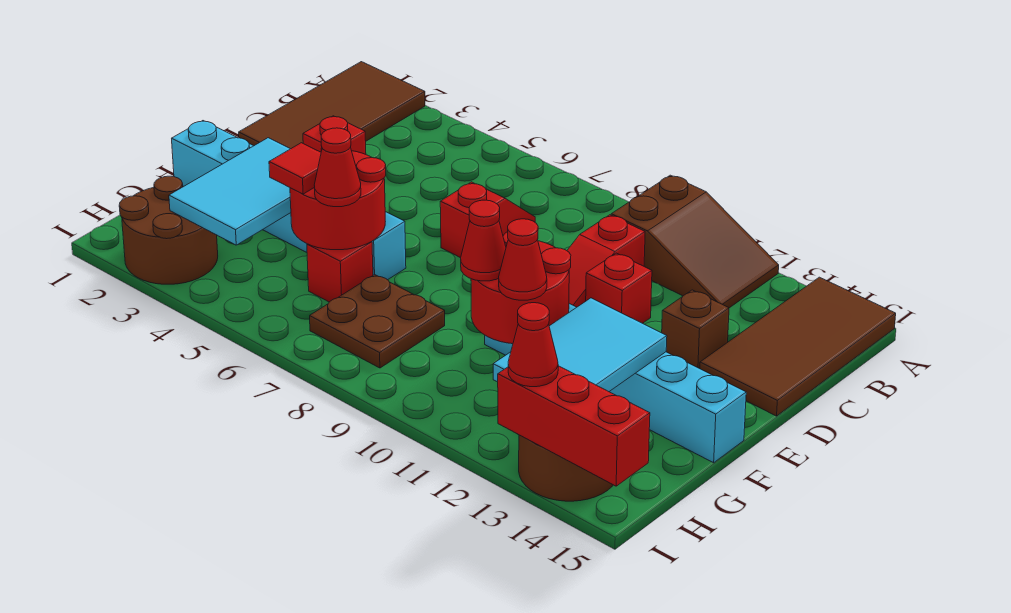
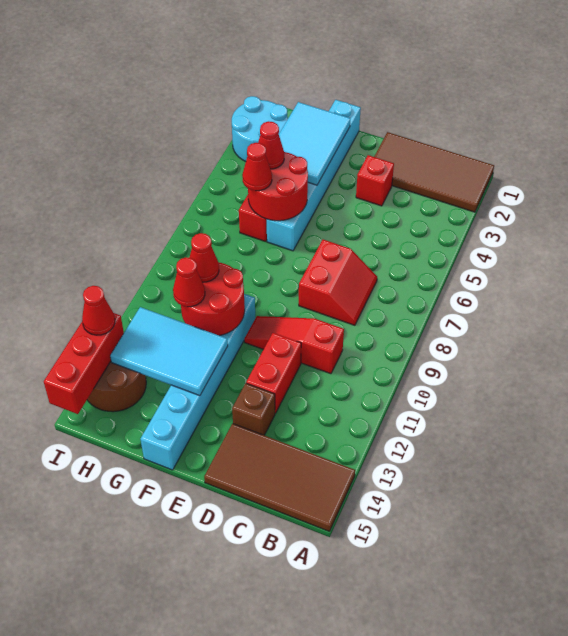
brown slope A10:B12 level 1 top 10 -> none
red slope C7:D7 level 1 top D -> red slope C7:D8 level 1 top D
red brick D11 level 1 -> red brick D11:D12 level 1
cyan tile F3:H4 level 2 -> cyan tile F2:G4 level 2
red tile G5 level 3 -> red cone G5 level 3
brown plate G7:H8 level 1 -> none
brown round brick H2:I3 level 1 -> cyan round brick H2:I3 level 1

